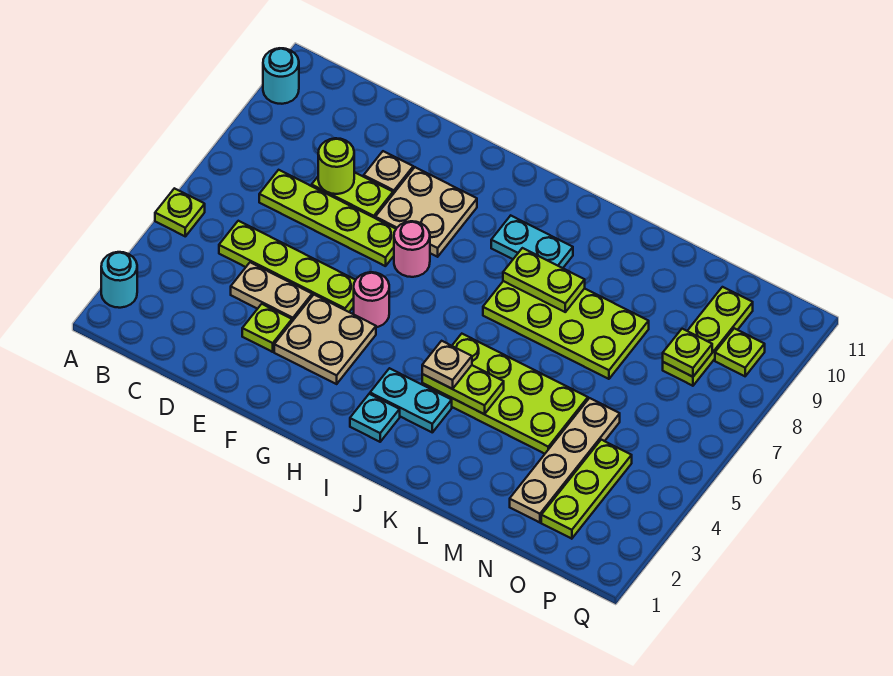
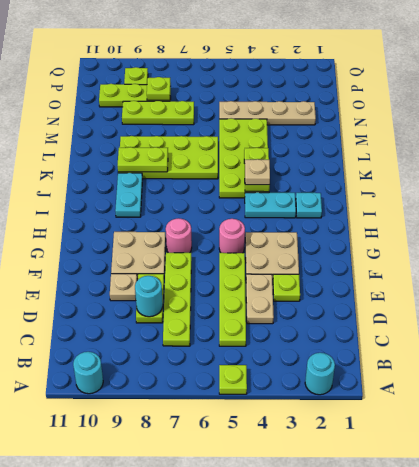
lime round brick D8 level 2 -> cyan round brick D8 level 2
cyan plate I3:J3 level 1 -> cyan plate I3:I4 level 1
lime plate J7:M8 level 1 -> lime plate K6:L9 level 1
lime plate J8:K8 level 2 -> lime plate K8:K9 level 2
lime plate O2:O4 level 1 -> lime plate N7:N9 level 1

